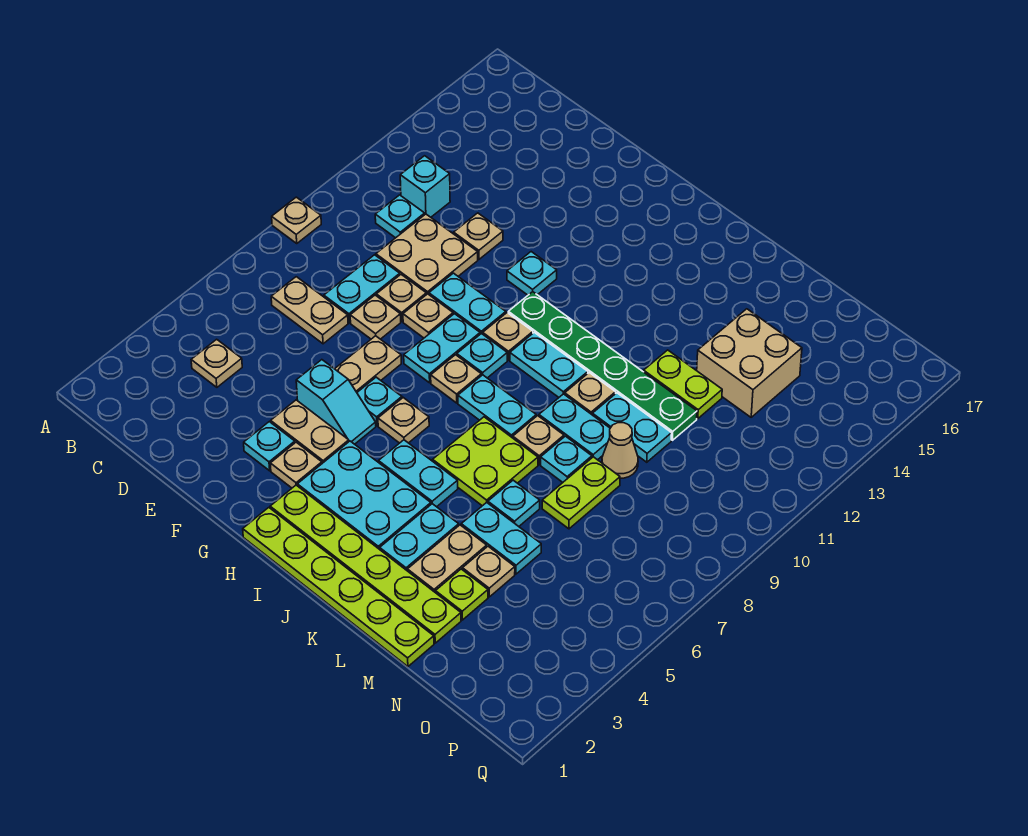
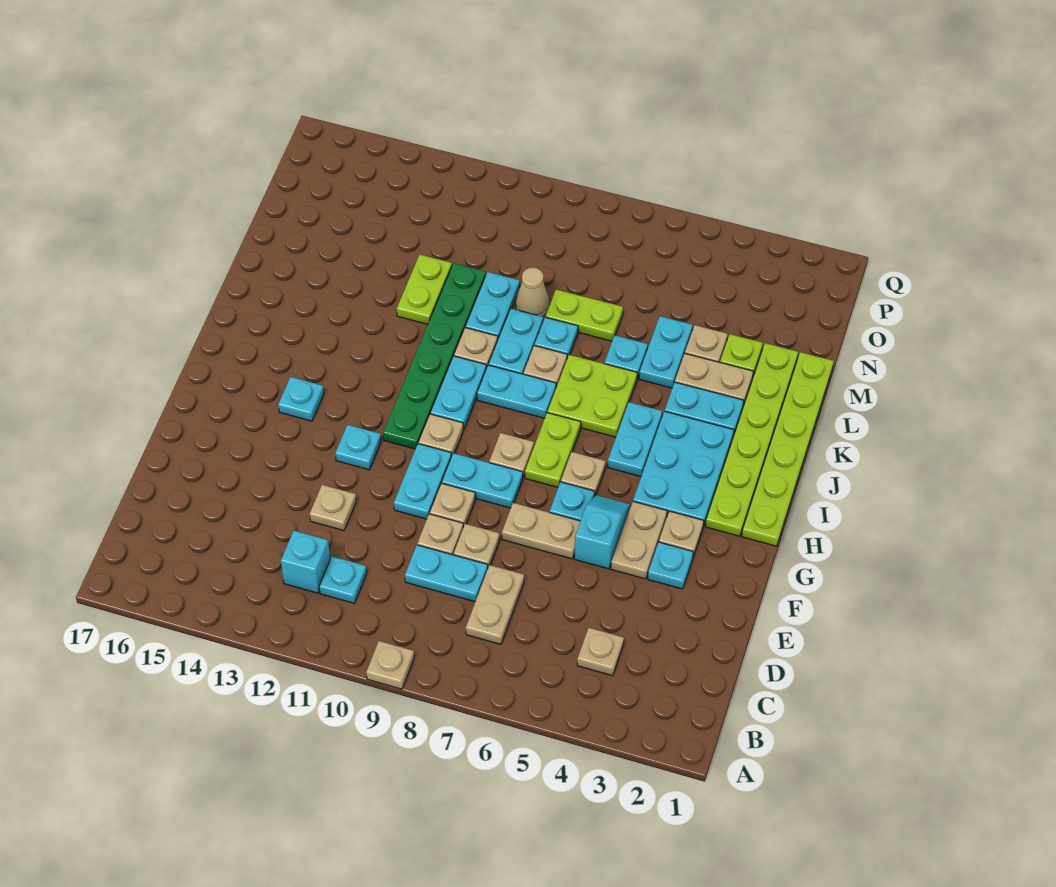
tan plate D10:E11 level 1 -> none
none -> lime plate H7:I7 level 1
cyan plate H9 level 1 -> cyan plate H14 level 1
cyan plate I8:J8 level 1 -> cyan plate J8:J9 level 1
tan brick M13:N14 level 1 -> none

